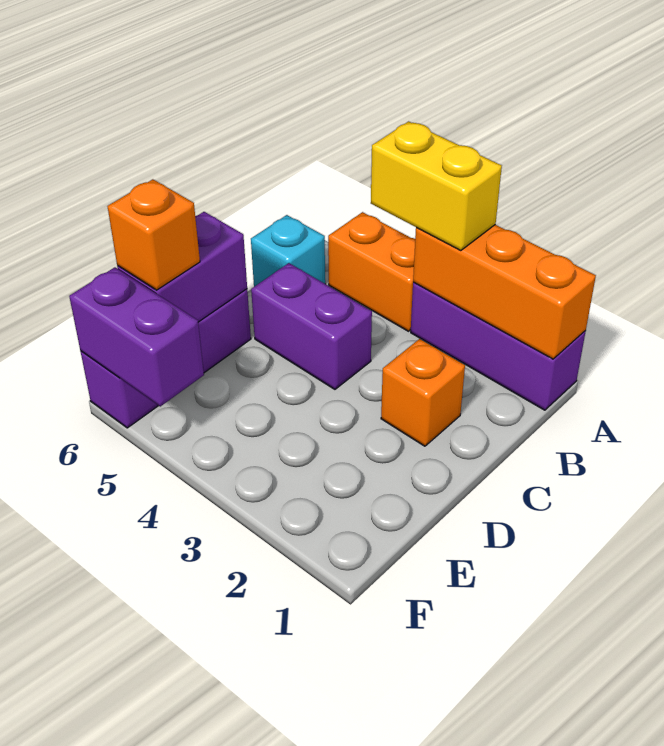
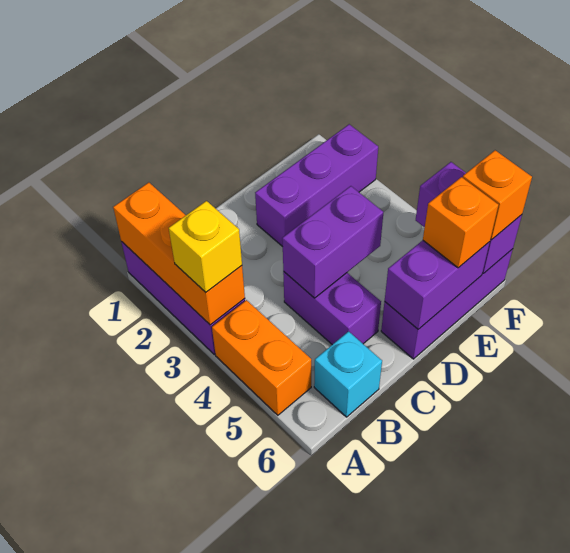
yellow brick A3:A4 level 3 -> yellow brick A3 level 3
orange brick C2 level 1 -> orange brick F6 level 3
none -> purple brick C4:D4 level 2
none -> purple brick D2:F2 level 1

